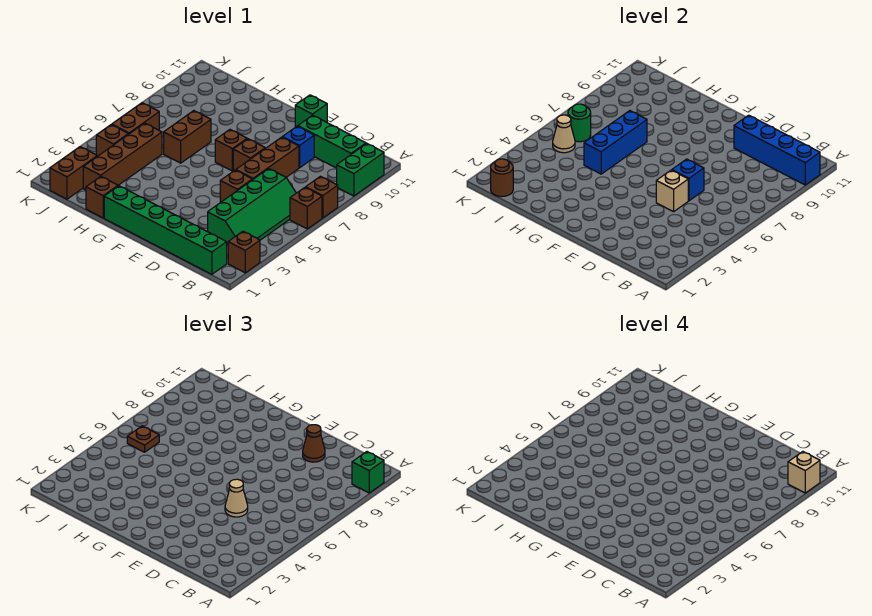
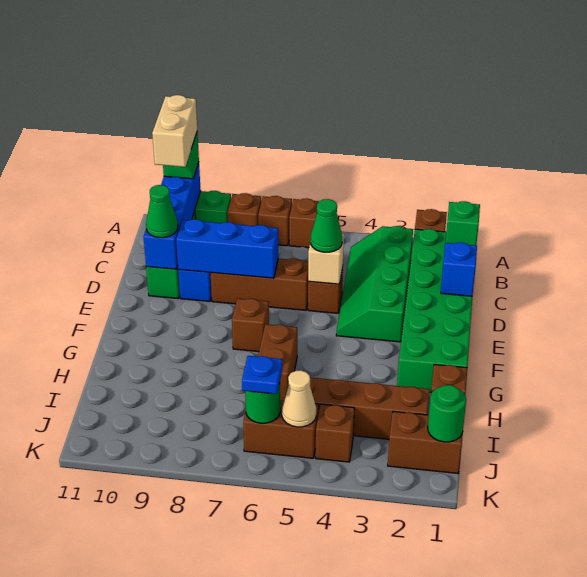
tan brick A10 level 4 -> tan brick A10:B10 level 4
green brick B1:G1 level 1 -> green brick B1:G2 level 1
green slope B3:C6 level 1 top C -> green slope B3:E4 level 1 top 3
tan cone D5 level 3 -> green cone D5 level 3
blue brick D6 level 2 -> blue brick D1 level 2
brown cone D10 level 3 -> green cone D10 level 3
brown brick E7 level 1 -> brown brick A8 level 1
green brick E11 level 1 -> green brick B1 level 2
blue brick H5:H7 level 2 -> blue brick D7:D9 level 2
brown brick H6:H7 level 1 -> brown brick G6:H6 level 1
brown round brick J1 level 2 -> green round brick J1 level 2
brown plate J6 level 3 -> blue plate J6 level 3

